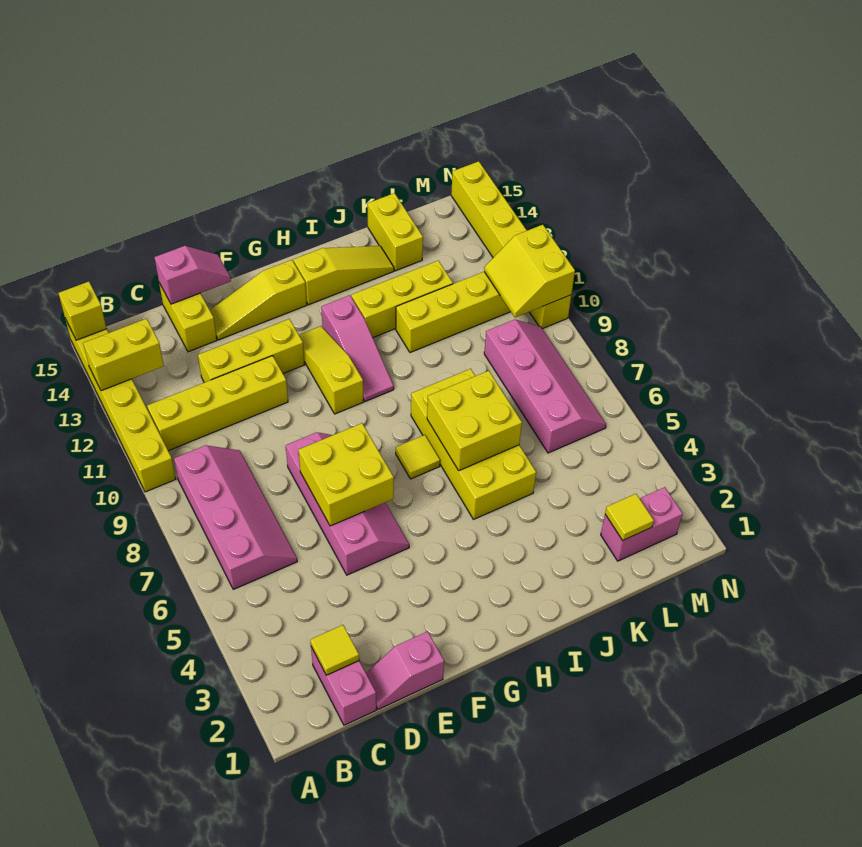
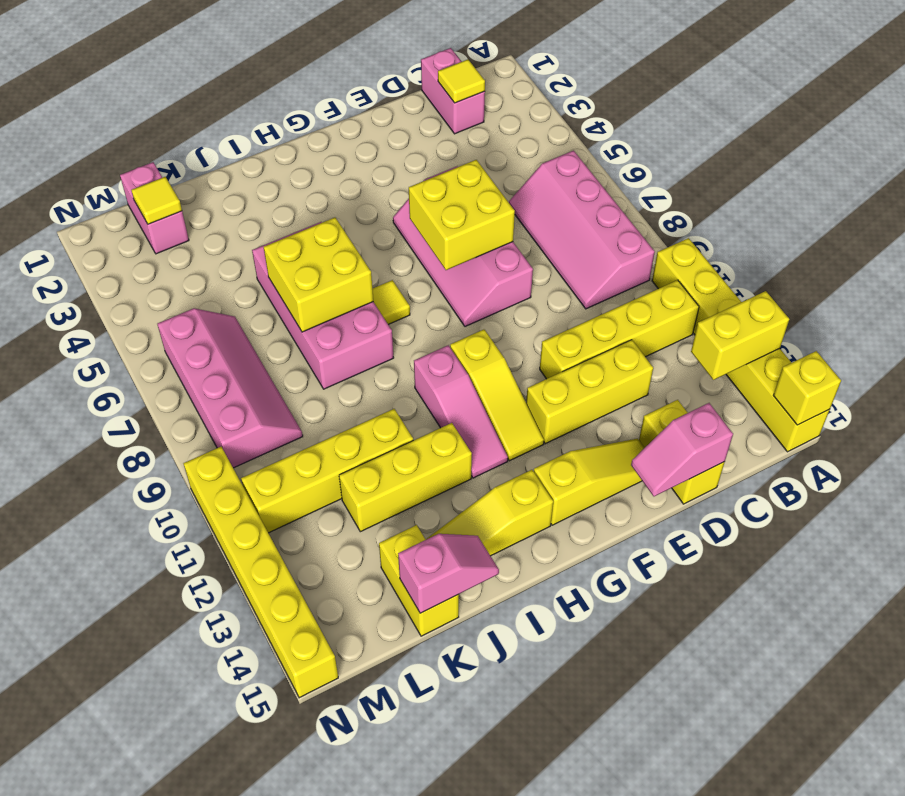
pink slope D1:E1 level 1 top E -> pink slope J15:K15 level 2 top K
pink slope H10:H12 level 1 top 12 -> pink slope H10:H12 level 1 top 10
yellow brick I5:J8 level 1 -> pink brick I5:J8 level 1
pink brick L2:M2 level 1 -> pink brick L1:L2 level 1
pink slope L6:M9 level 1 top L -> pink slope L6:M9 level 1 top M
yellow slope M10:N11 level 2 top N -> none

